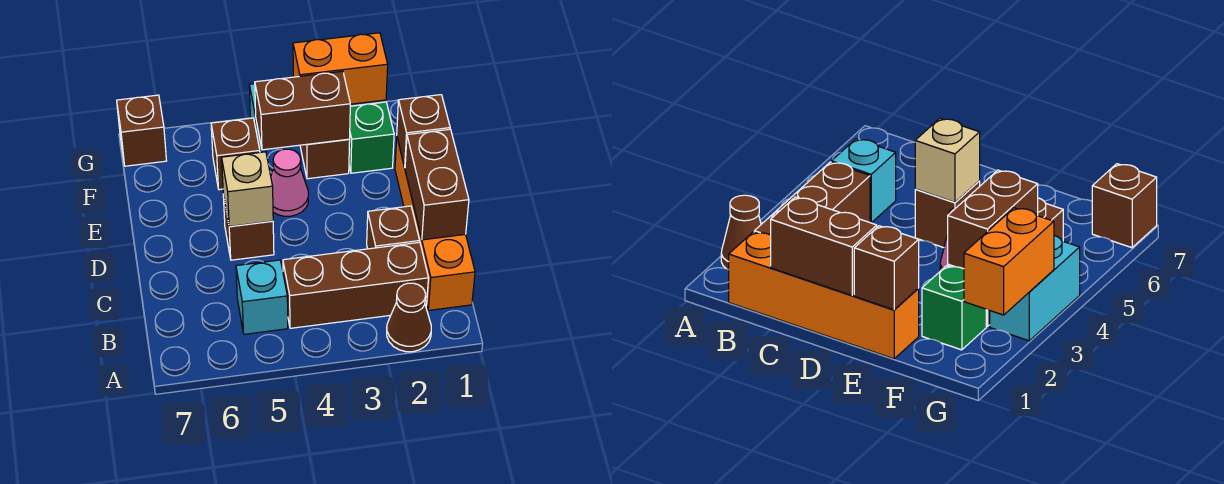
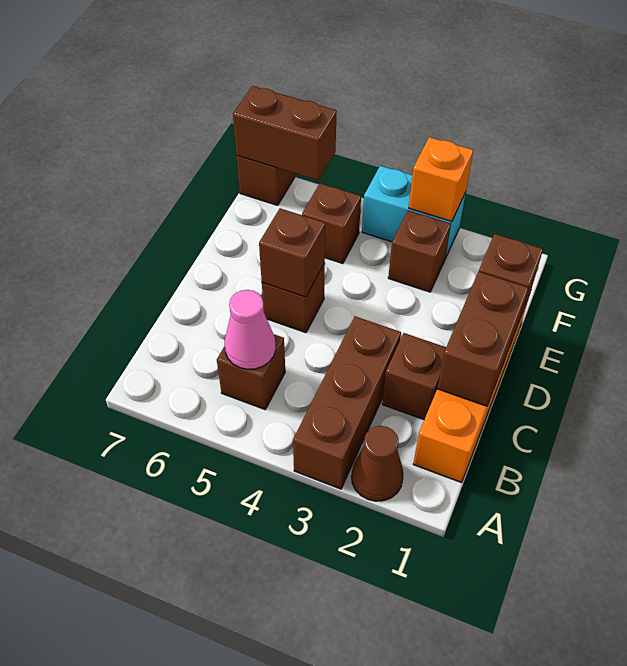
brown brick B2:B4 level 1 -> brown brick A3:C3 level 1
cyan brick B5 level 1 -> brown brick B5 level 1
tan brick D5 level 2 -> brown brick D5 level 2
pink cone E4 level 1 -> pink cone B5 level 2
green brick F2 level 1 -> none
brown brick F3:F4 level 2 -> brown brick G6:G7 level 2
orange brick G2:G3 level 2 -> orange brick G3 level 2

